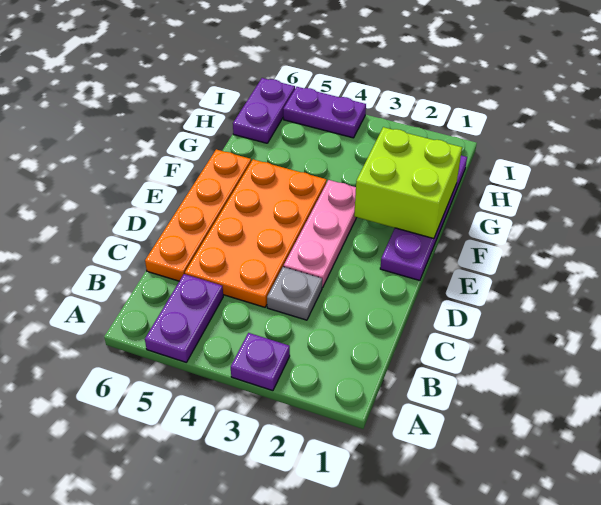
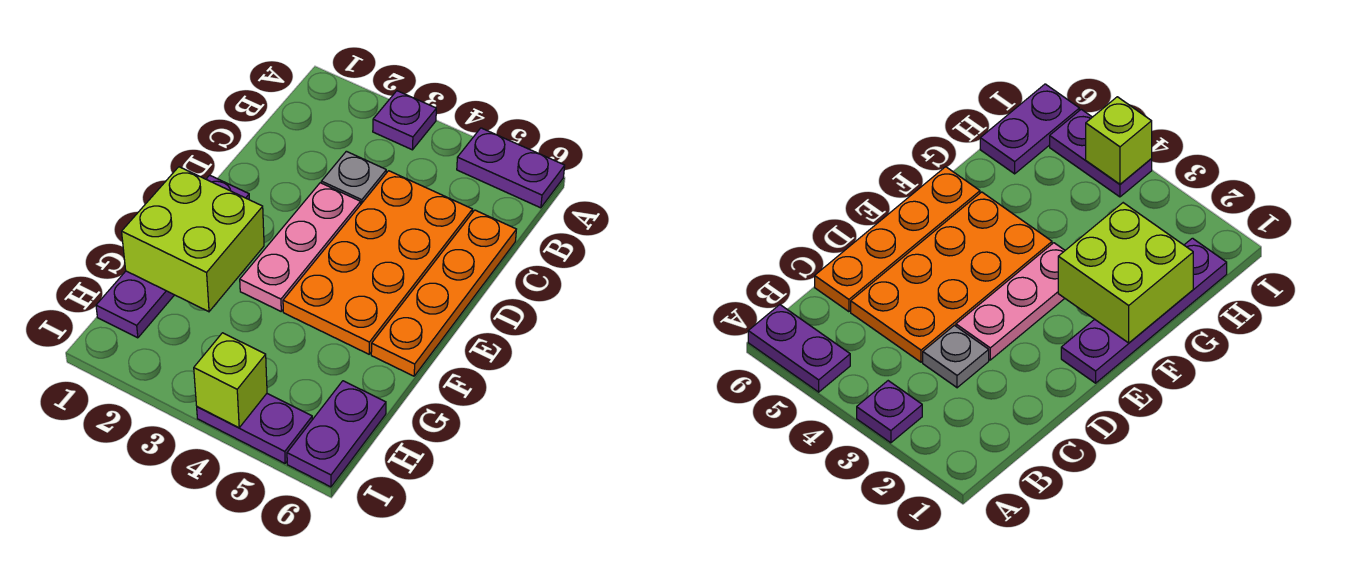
purple plate A5:B5 level 1 -> purple plate A5:A6 level 1
none -> lime brick I4 level 2

